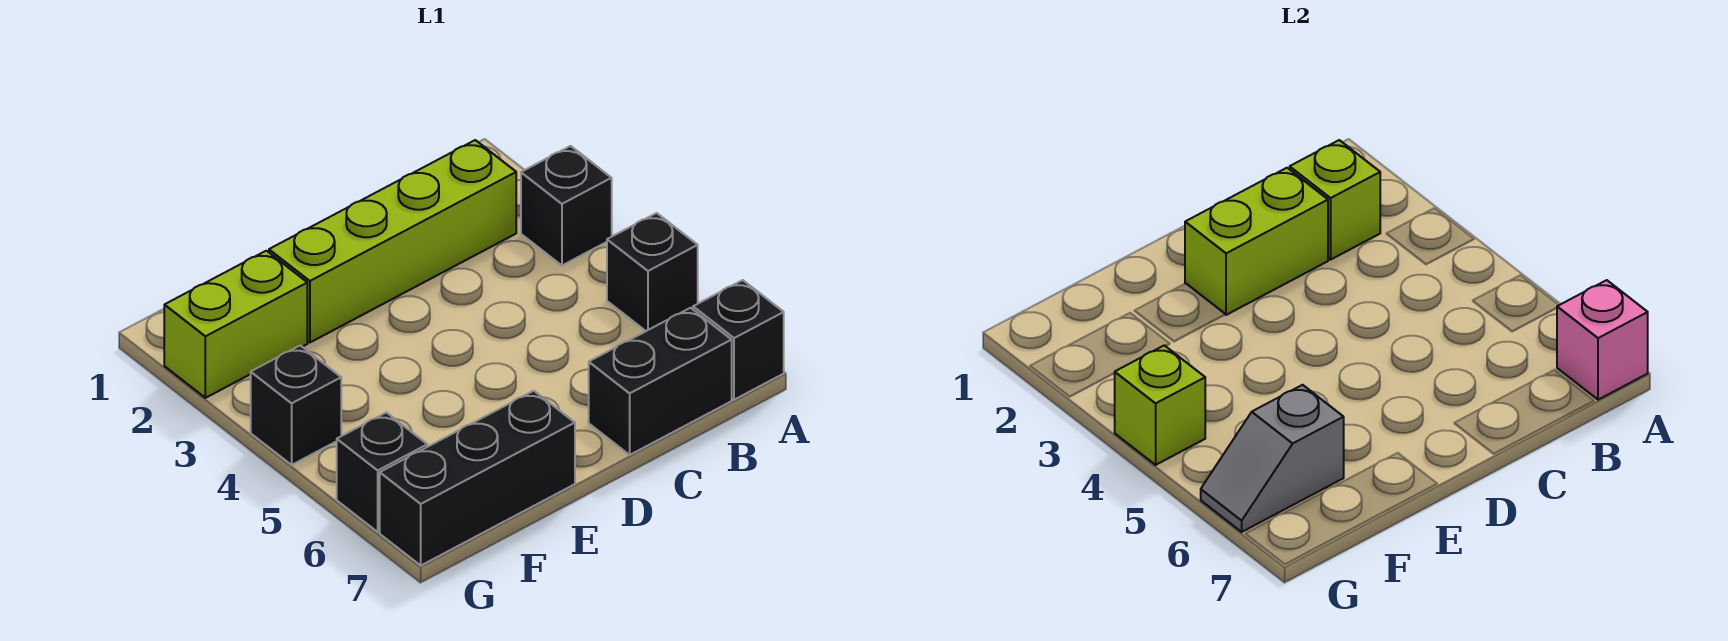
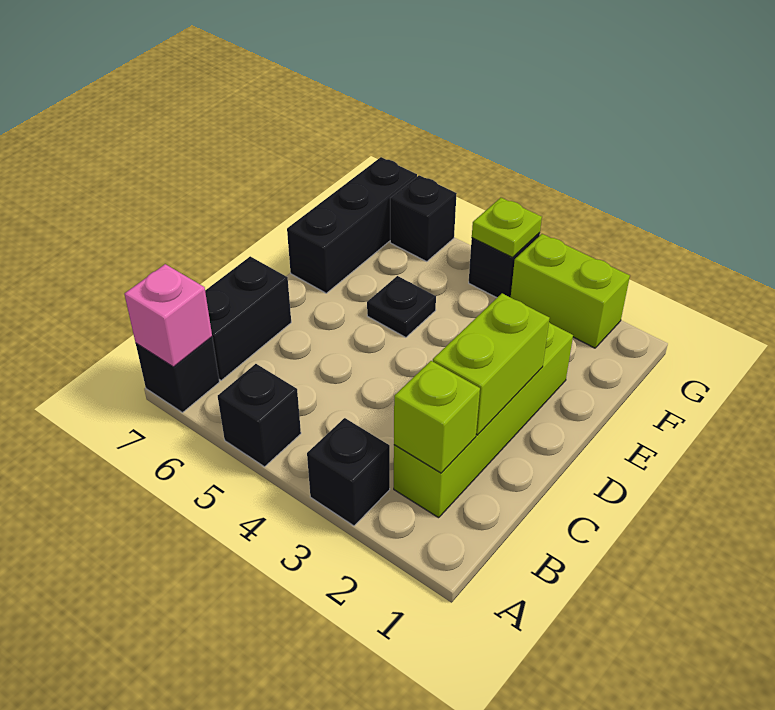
none -> black plate E5 level 1
lime brick F2:G2 level 1 -> lime brick G2:G3 level 1
grey slope F6:G6 level 2 top F -> none
lime brick G4 level 2 -> lime plate G4 level 2

